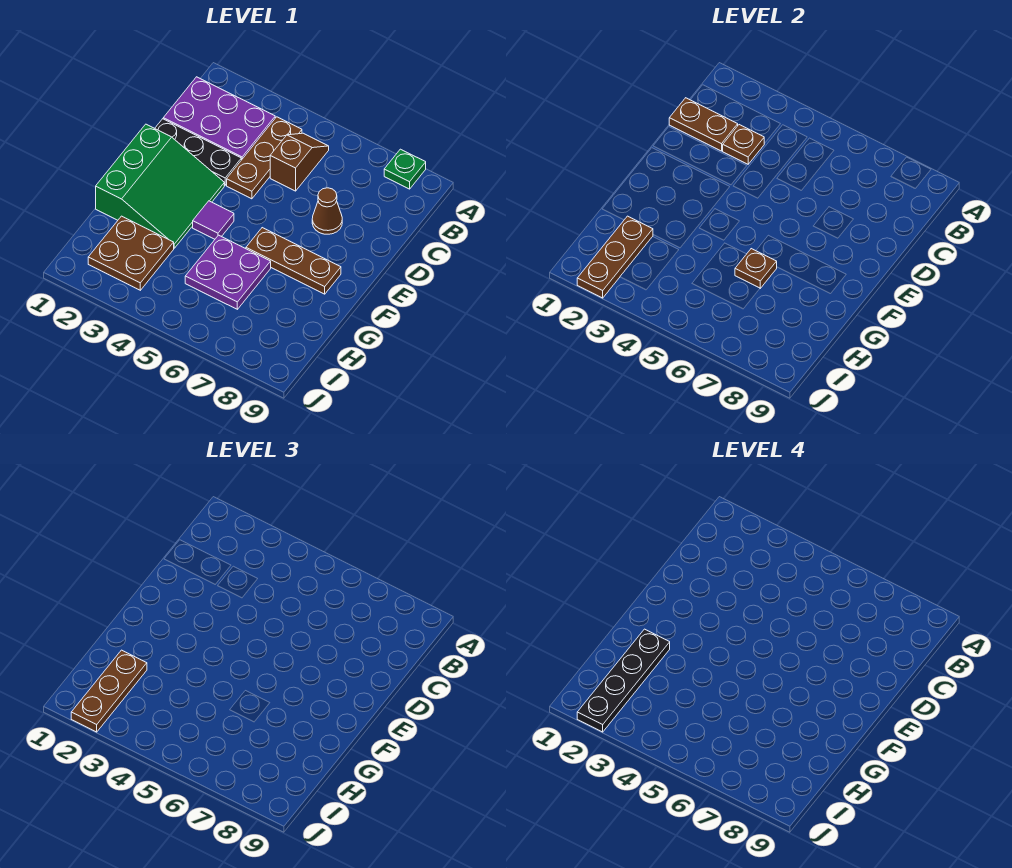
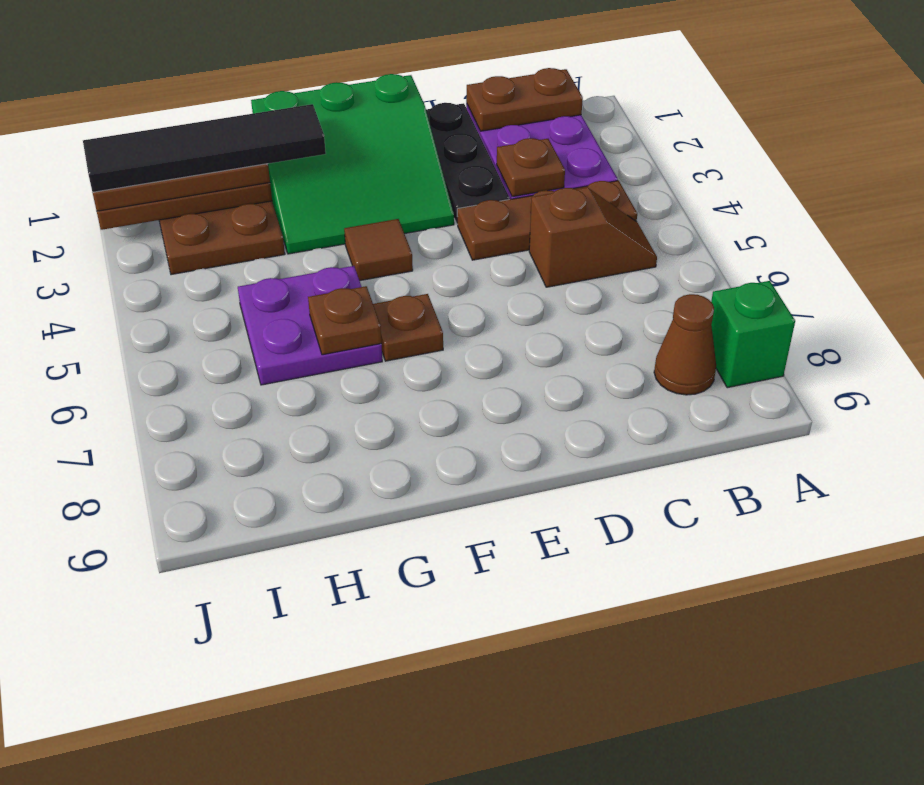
green plate A8 level 1 -> green brick A8 level 1
brown plate C1:C2 level 2 -> brown plate B1:C1 level 2
brown cone D7 level 1 -> brown cone B8 level 1
purple tile F4 level 1 -> brown tile F4 level 1
brown plate F6:F8 level 1 -> brown plate F6 level 1
black plate G2:J2 level 4 -> black tile G2:J2 level 4

